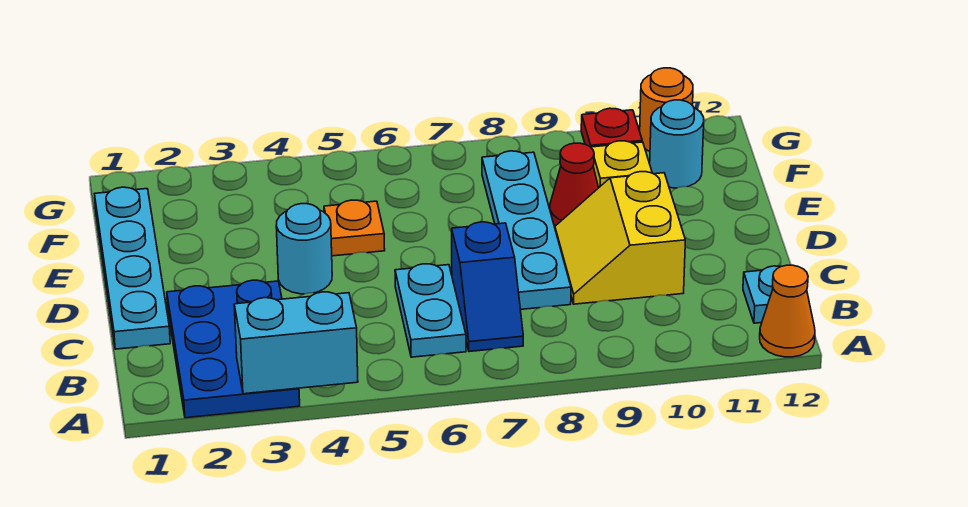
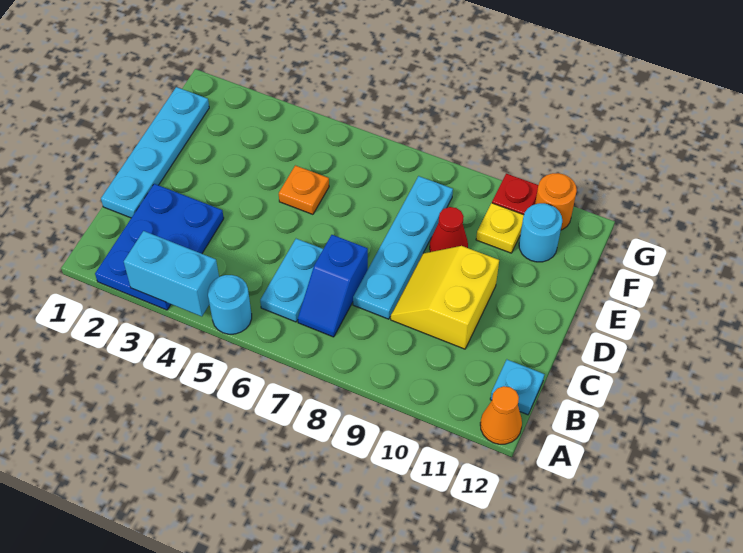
cyan round brick D4 level 1 -> cyan round brick A5 level 1

